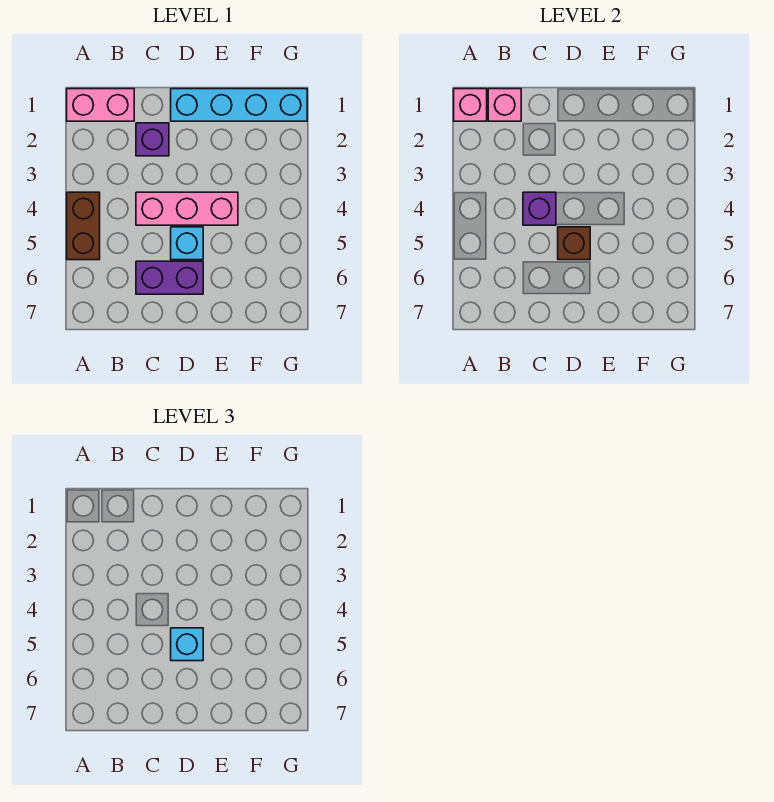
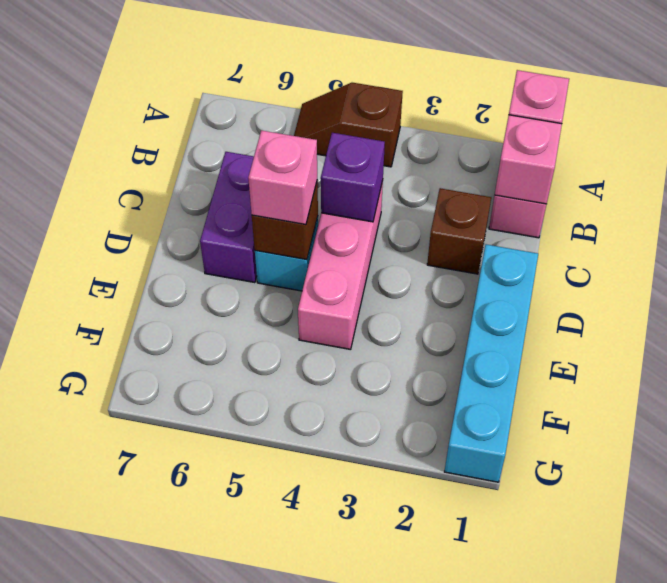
brown brick A4:A5 level 1 -> brown slope A4:A5 level 1 top 4
purple brick C2 level 1 -> brown brick C2 level 1
cyan brick D5 level 3 -> pink brick D5 level 3

